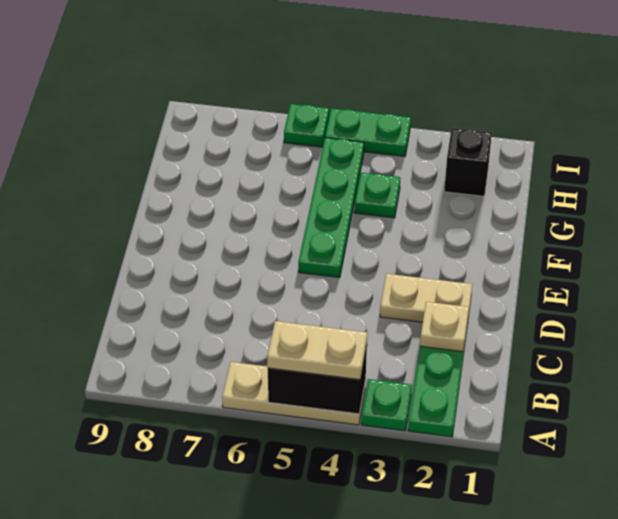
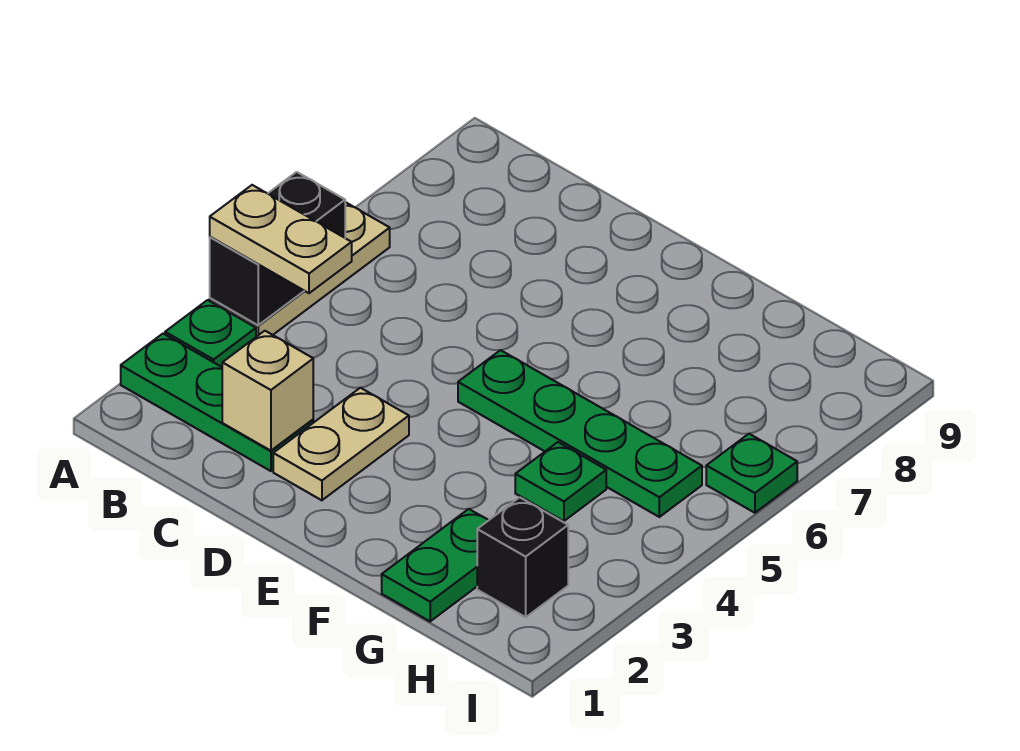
tan plate A4:A5 level 3 -> tan plate A4:B4 level 3
tan plate C2 level 2 -> tan brick C2 level 2
green plate I4:I5 level 1 -> green plate G1:G2 level 1

